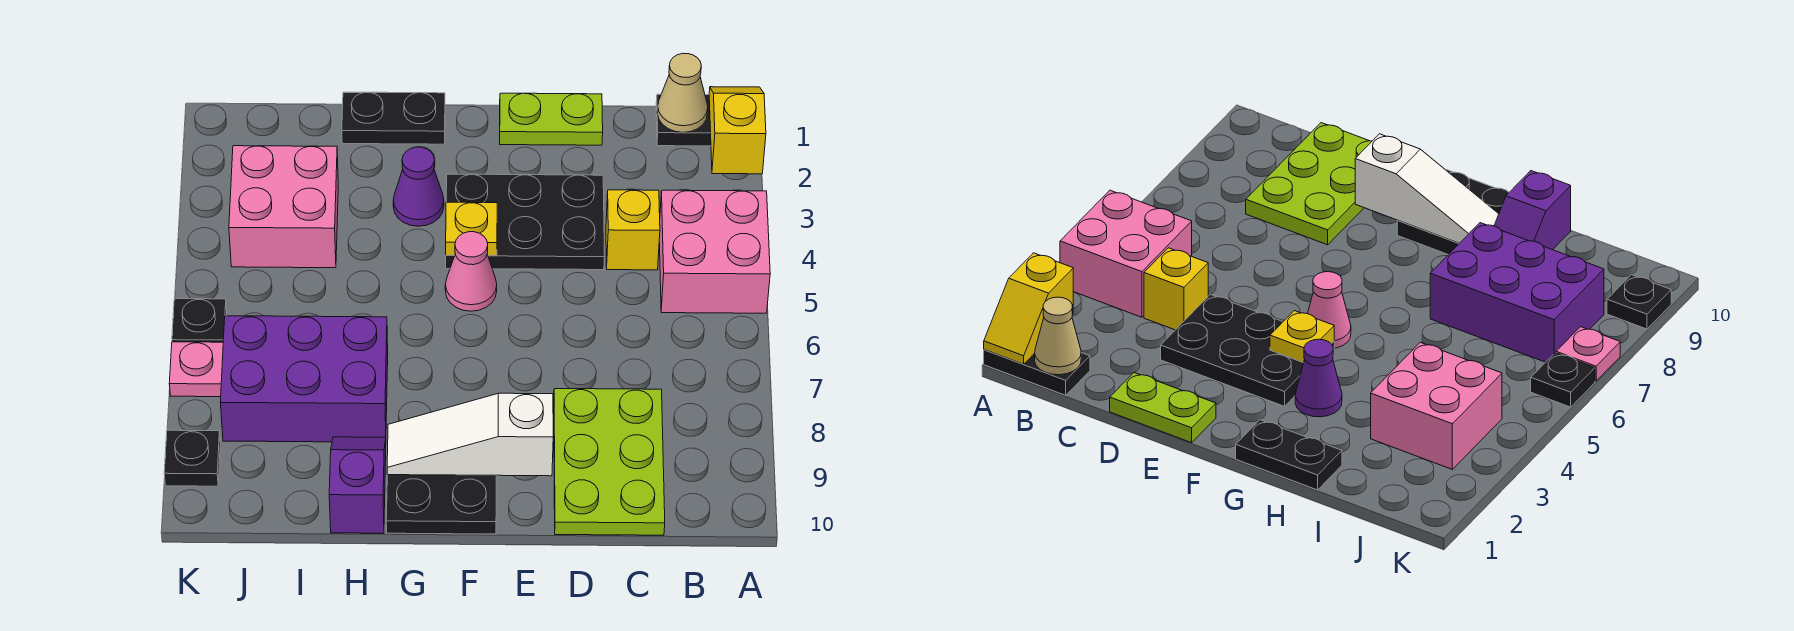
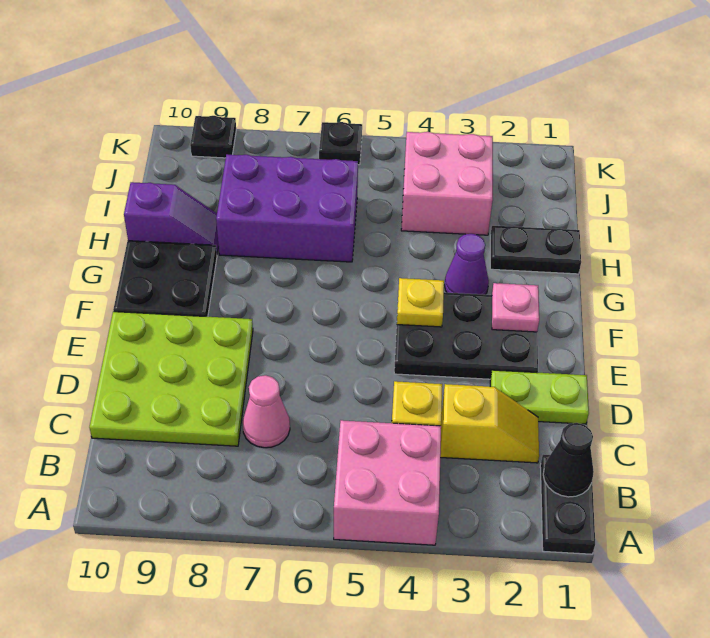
yellow slope A1:A2 level 2 top 2 -> yellow slope C2:C3 level 1 top 3
tan cone B1 level 2 -> black cone B1 level 2
lime plate C8:D10 level 1 -> lime plate C8:E10 level 1
lime plate D1:E1 level 1 -> lime plate D1:D2 level 1
black plate D3:F4 level 1 -> black plate E2:F4 level 1
white slope E9:G9 level 2 top E -> none
pink cone F5 level 1 -> pink cone C7 level 1
black plate G1:H1 level 1 -> black plate H1:H2 level 1
purple brick H7:J8 level 1 -> purple brick H6:I8 level 1
pink plate K7 level 1 -> pink plate F2 level 2

